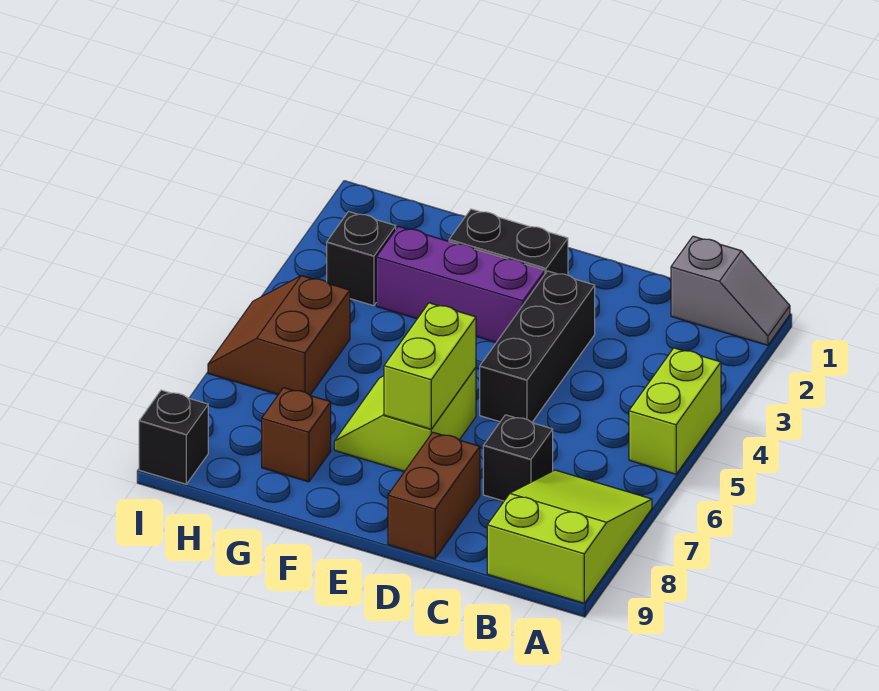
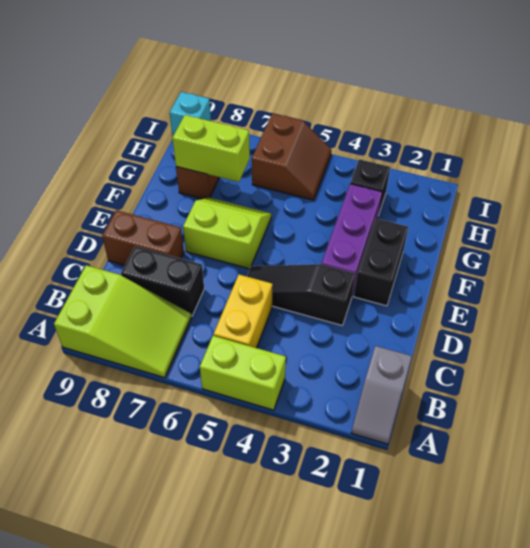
none -> yellow brick B5:C5 level 1
black brick C7 level 1 -> black brick C7:C8 level 1
black brick D3:D5 level 1 -> black slope D3:D5 level 1 top 3
lime brick E6:E7 level 2 -> lime brick G7:G8 level 2
brown slope H5:I6 level 1 top H -> brown slope H5:I6 level 1 top 6
black brick I9 level 1 -> cyan brick I9 level 1

